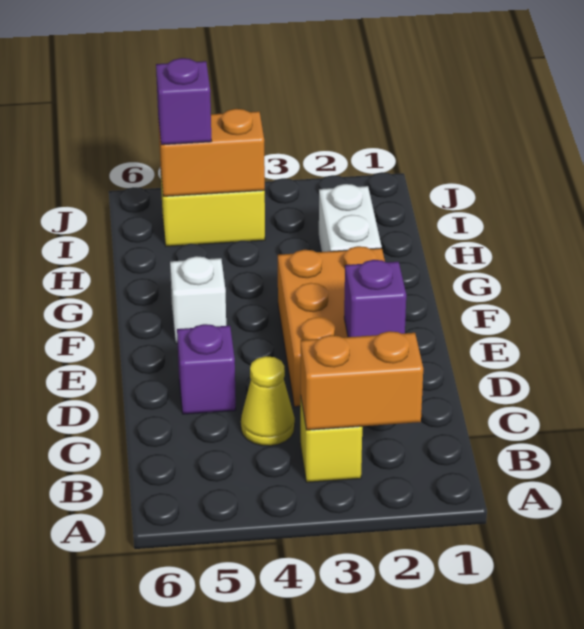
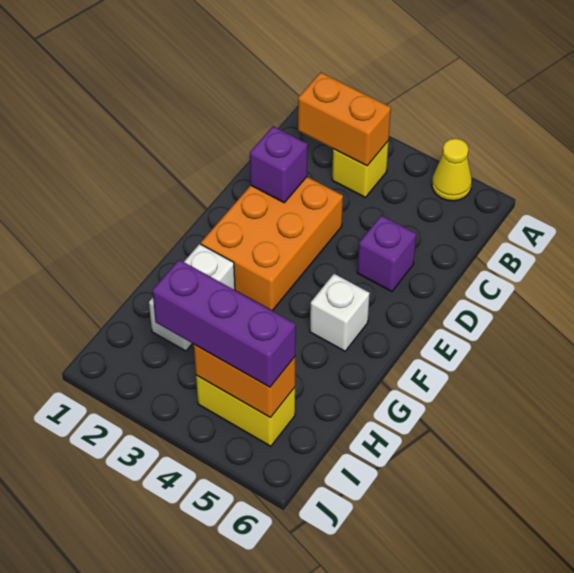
yellow cone C4 level 1 -> yellow cone A5 level 1
purple brick I5 level 3 -> purple brick I3:I5 level 3

